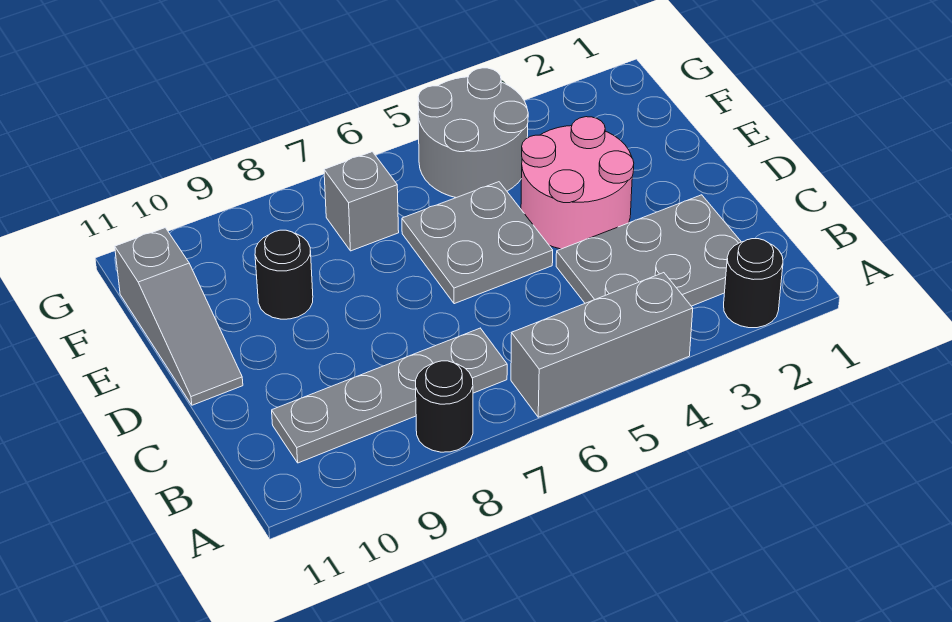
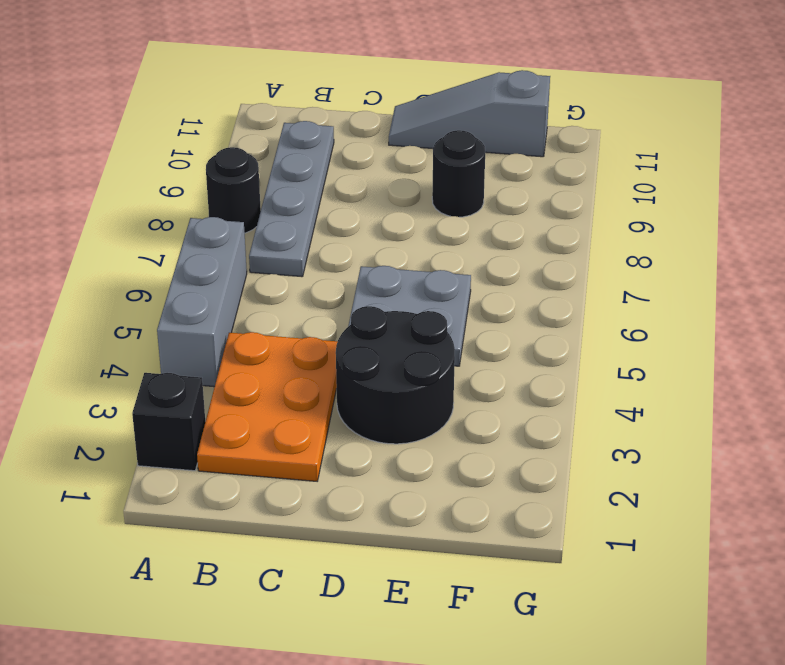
black round brick A2 level 1 -> black brick A2 level 1
grey plate B2:C4 level 1 -> orange plate B2:C4 level 1
pink round brick D3:E4 level 1 -> black round brick D3:E4 level 1
grey round brick F4:G5 level 1 -> none
grey brick F7 level 1 -> none

